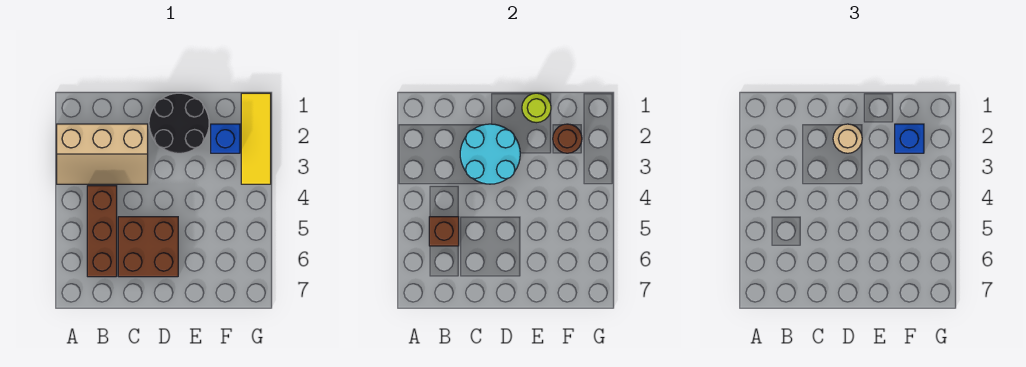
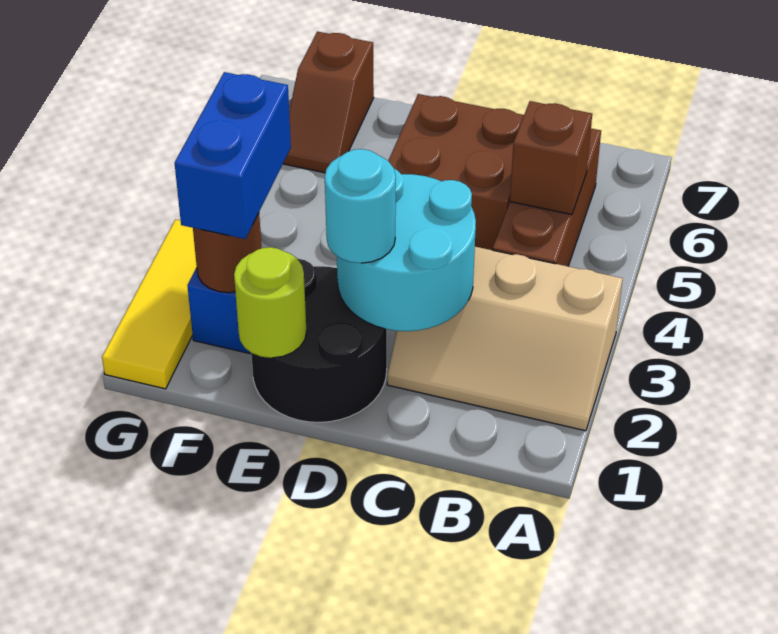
tan slope A2:C3 level 1 top 2 -> tan slope A2:C3 level 1 top 3
tan round brick D2 level 3 -> cyan round brick D2 level 3
blue brick F2 level 3 -> blue brick F2:F3 level 3
none -> brown slope F6:F7 level 1 top 7

